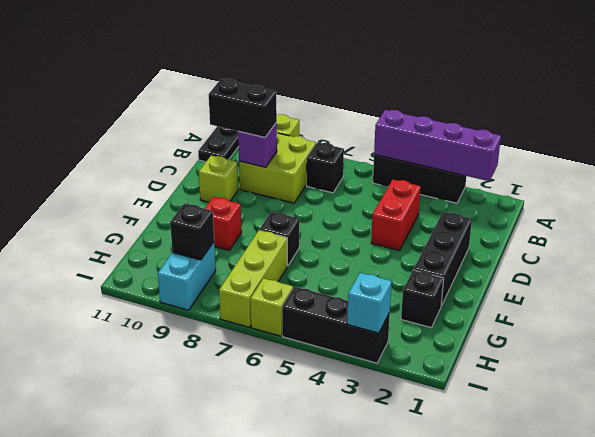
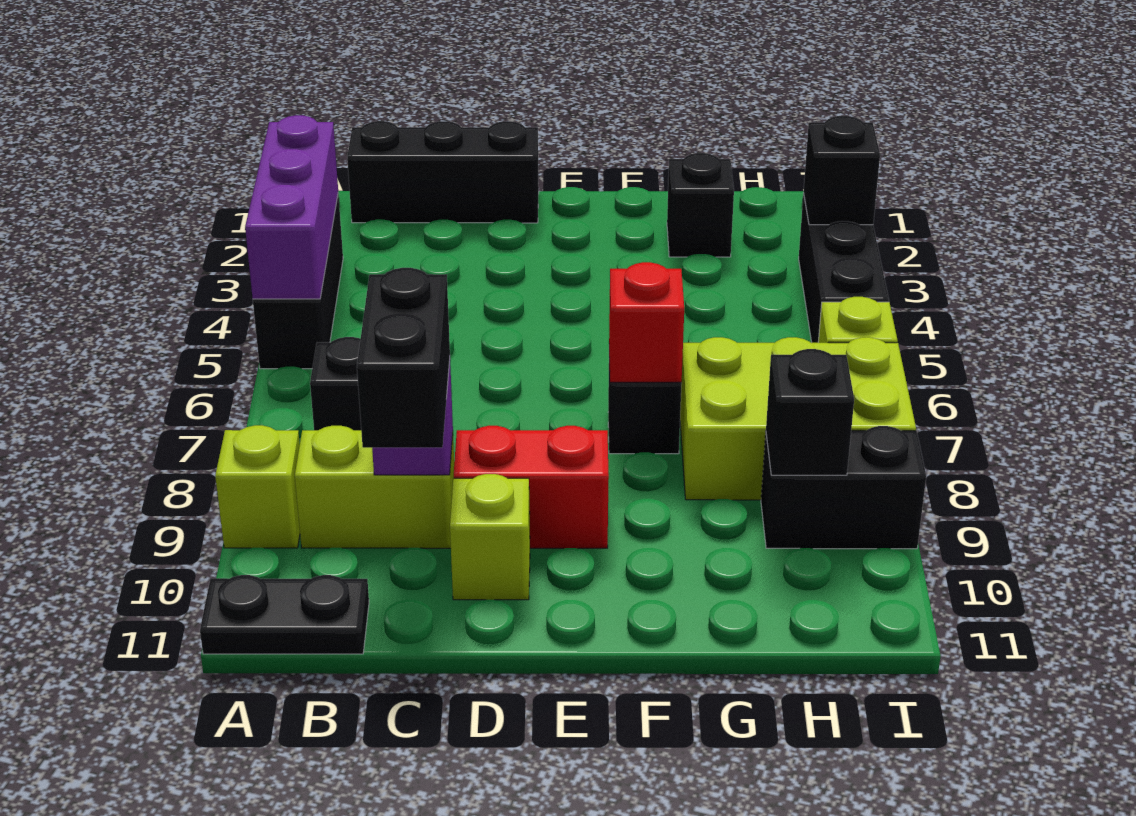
purple brick A2:A5 level 2 -> purple brick A3:A5 level 2
lime brick B8:C9 level 1 -> lime brick B9:C9 level 1
red brick C4:D4 level 1 -> red brick D9:E9 level 1
black brick D2:F2 level 1 -> black brick B1:D1 level 1
red brick F9 level 1 -> red brick F7 level 2
lime brick G7:I7 level 1 -> lime brick G7:I8 level 1
cyan brick H9:I9 level 1 -> black brick H9:I9 level 1
cyan brick I3 level 2 -> black brick I3 level 2

